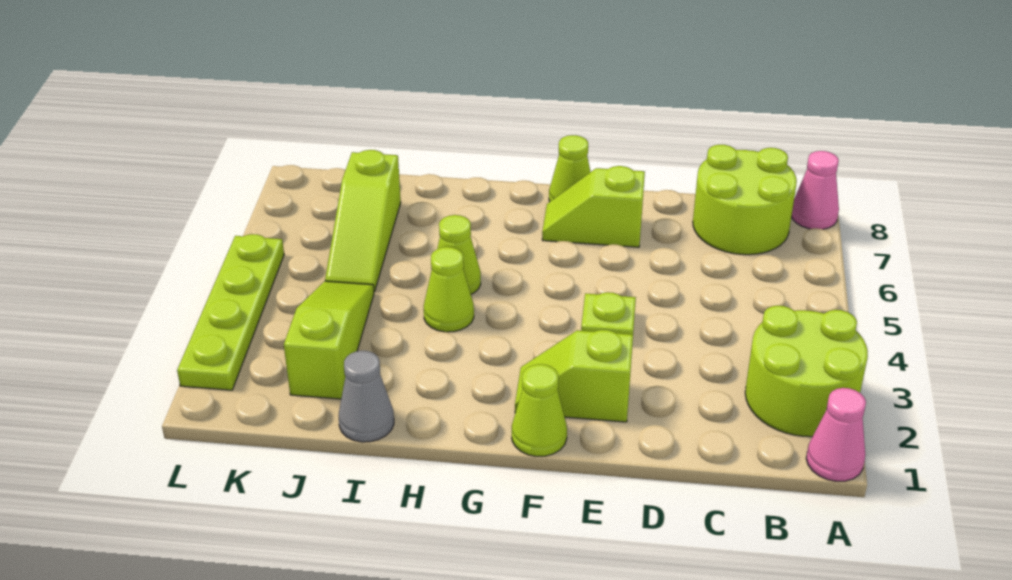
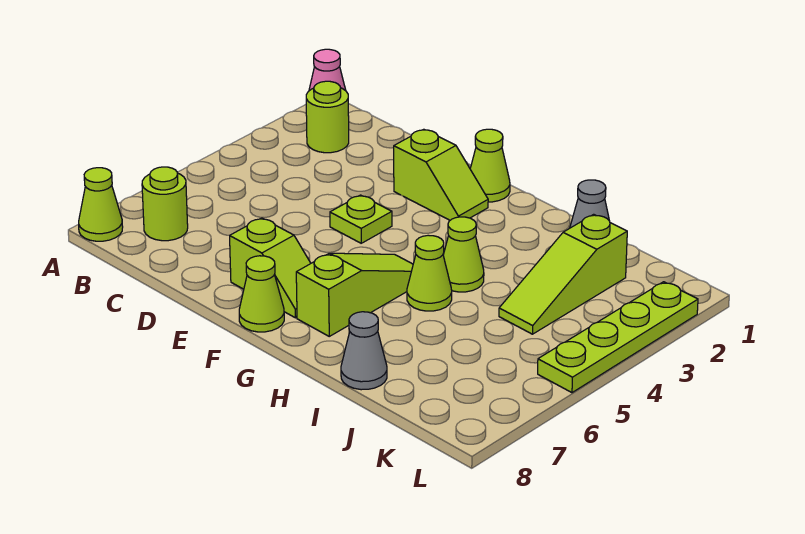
lime round brick A2:B3 level 1 -> lime round brick B2 level 1
pink cone A8 level 1 -> lime cone A8 level 1
lime round brick B7:C8 level 1 -> lime round brick B7 level 1
none -> grey cone I8 level 1
lime slope J5:J7 level 1 top 7 -> lime slope G5:G7 level 1 top 7

